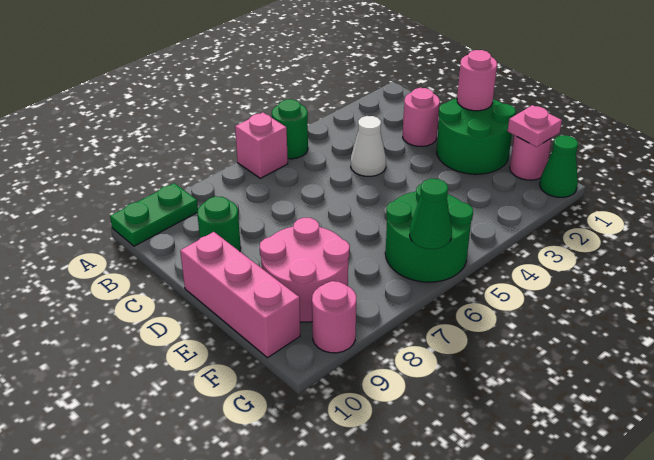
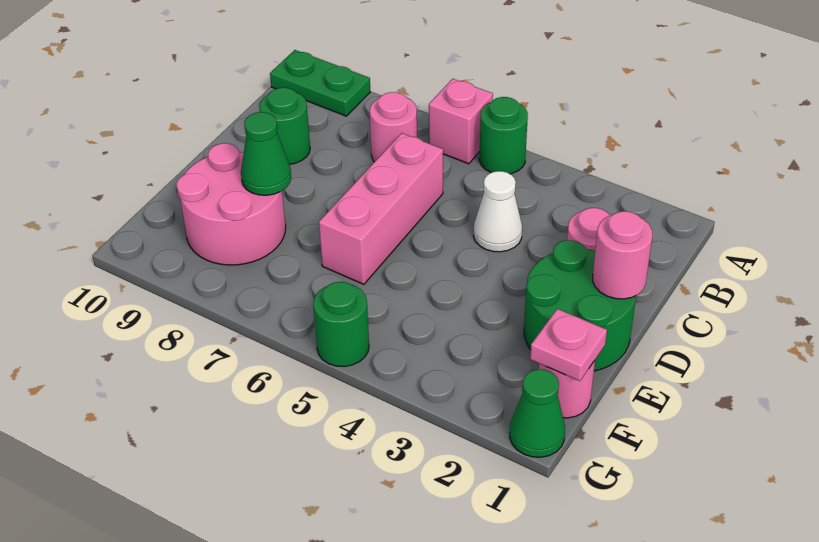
pink brick D10:F10 level 1 -> pink brick C6:E6 level 1
green round brick F5:G6 level 1 -> green round brick G5 level 1
green cone G6 level 2 -> green cone E8 level 2
pink round brick G9 level 1 -> pink round brick B7 level 1

